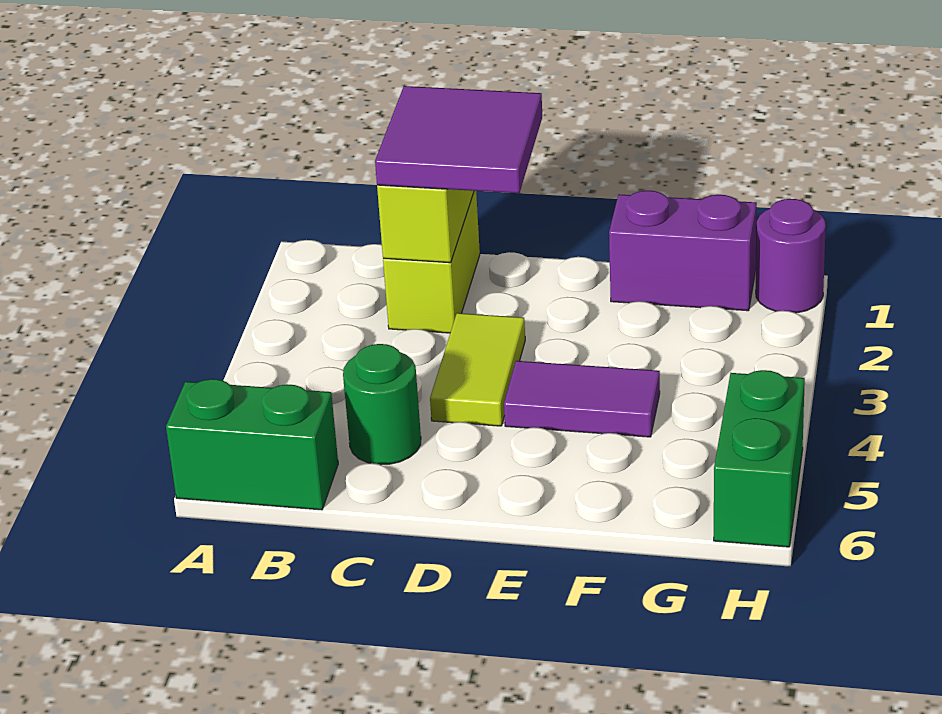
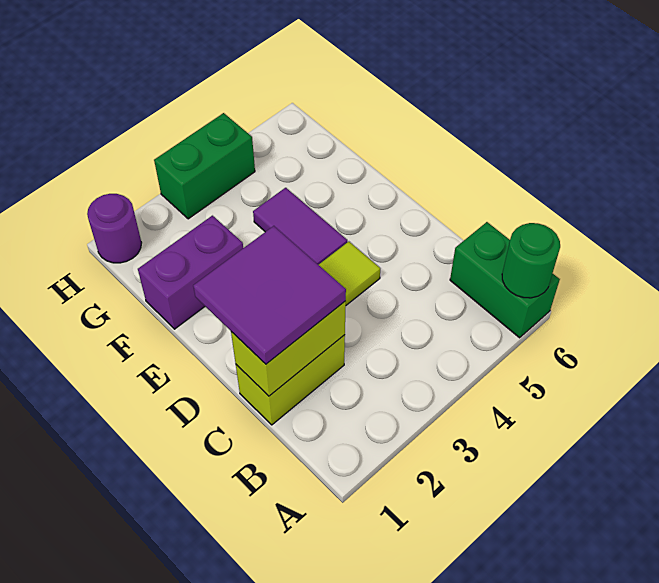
green round brick C5 level 1 -> green round brick A6 level 2
purple brick F1:G1 level 1 -> purple brick F1:F2 level 1
green brick H5:H6 level 1 -> green brick H3:H4 level 1

